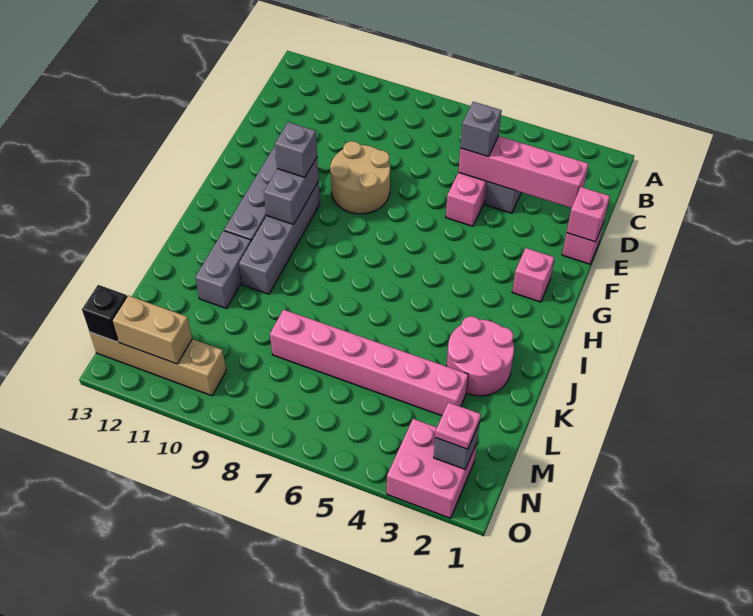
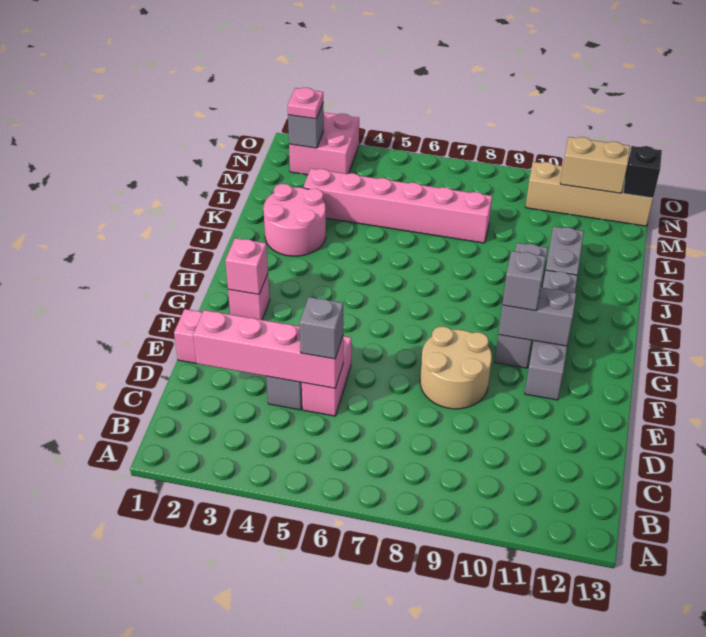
pink brick E1 level 2 -> pink brick G2 level 2
grey brick G10:H10 level 2 -> grey brick G10:G11 level 2

